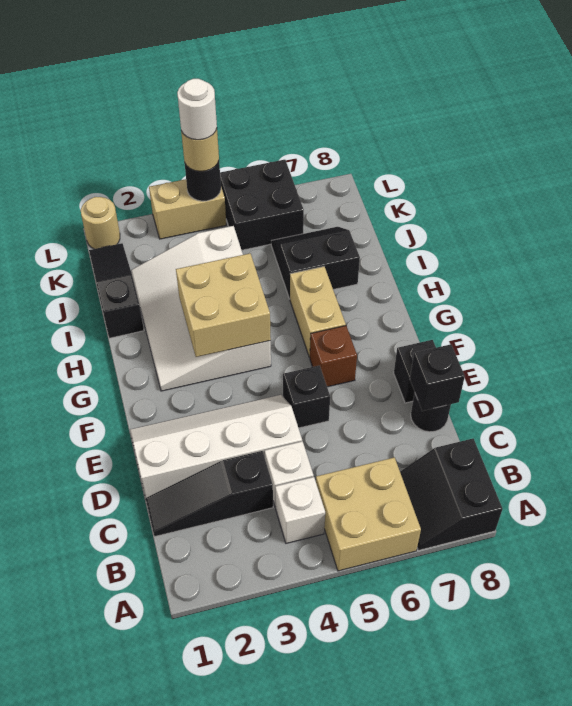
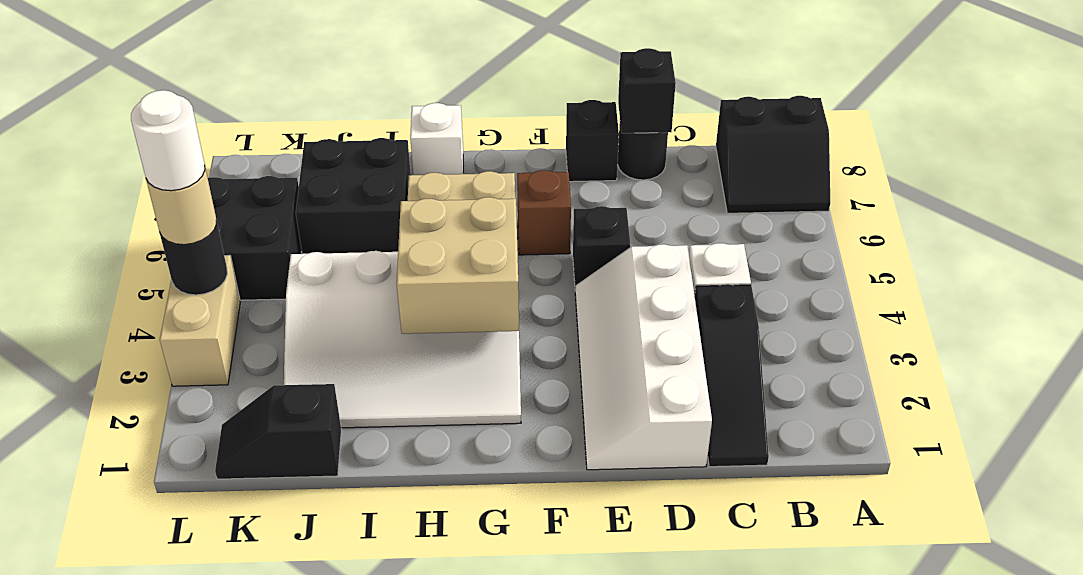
tan brick A5:B6 level 1 -> none
white brick B4 level 1 -> white brick H8 level 1
black slope I1:K1 level 1 top I -> black slope J1:K1 level 1 top J
black slope I6:J7 level 1 top I -> black brick I6:J7 level 1
tan round brick L1 level 1 -> none

